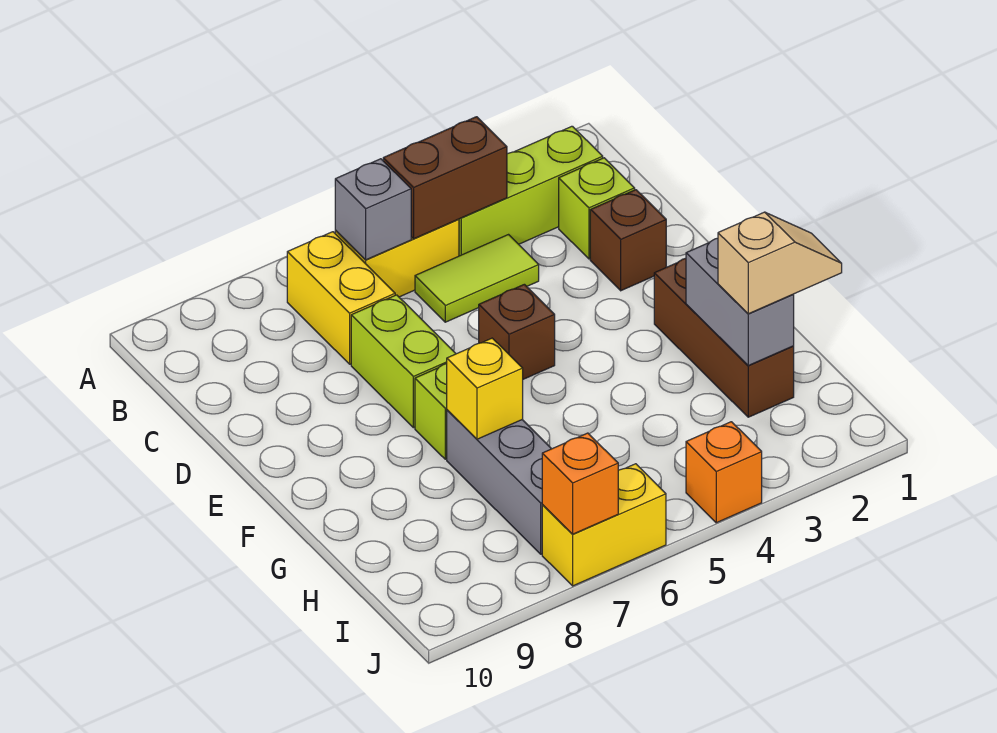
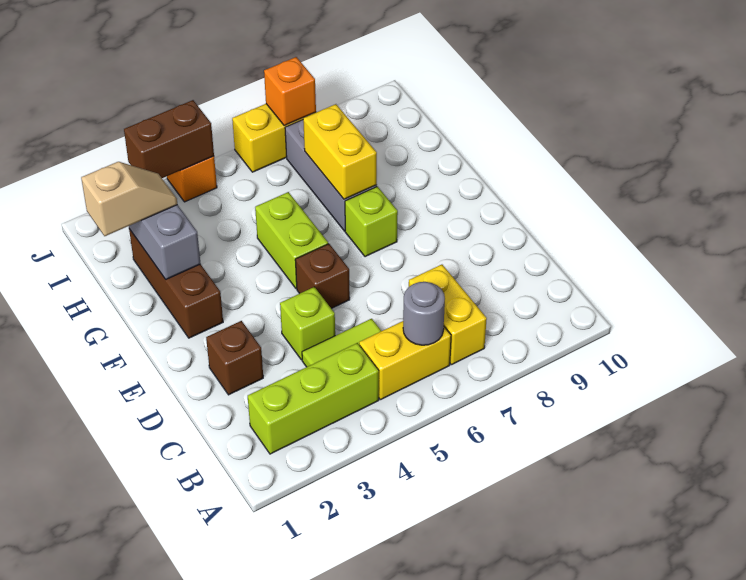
brown brick B4:B5 level 2 -> brown brick J3:J4 level 2
grey brick B6 level 2 -> grey round brick B6 level 2
lime brick C2 level 1 -> lime brick D4 level 1
lime brick D7:E7 level 1 -> lime brick F5:G5 level 1
yellow brick G7 level 2 -> yellow brick G7:H7 level 2
tan slope H1:H2 level 3 top 2 -> tan slope H1:H2 level 3 top 1

